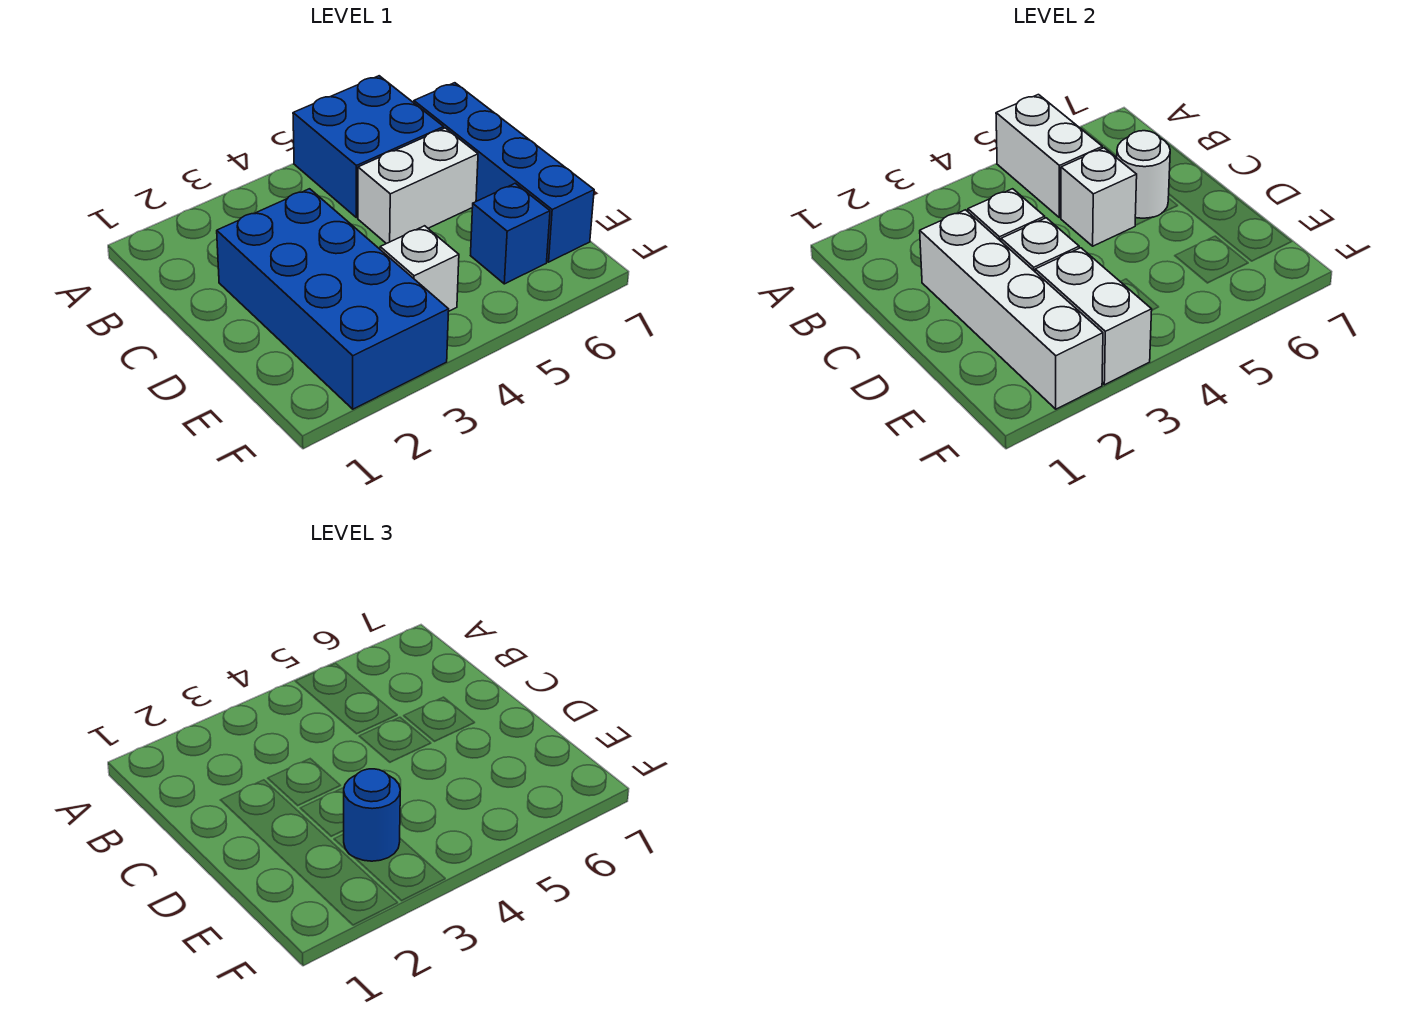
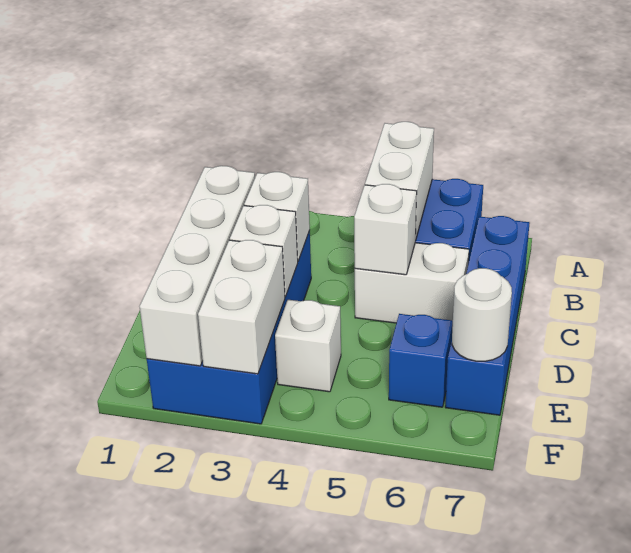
white round brick C6 level 2 -> white round brick E7 level 2
blue round brick E3 level 3 -> none

